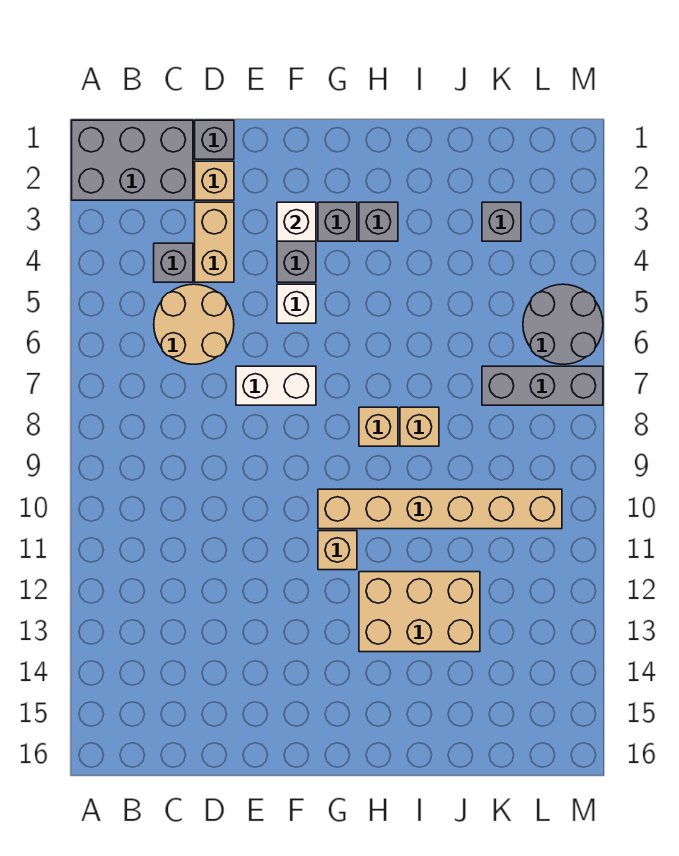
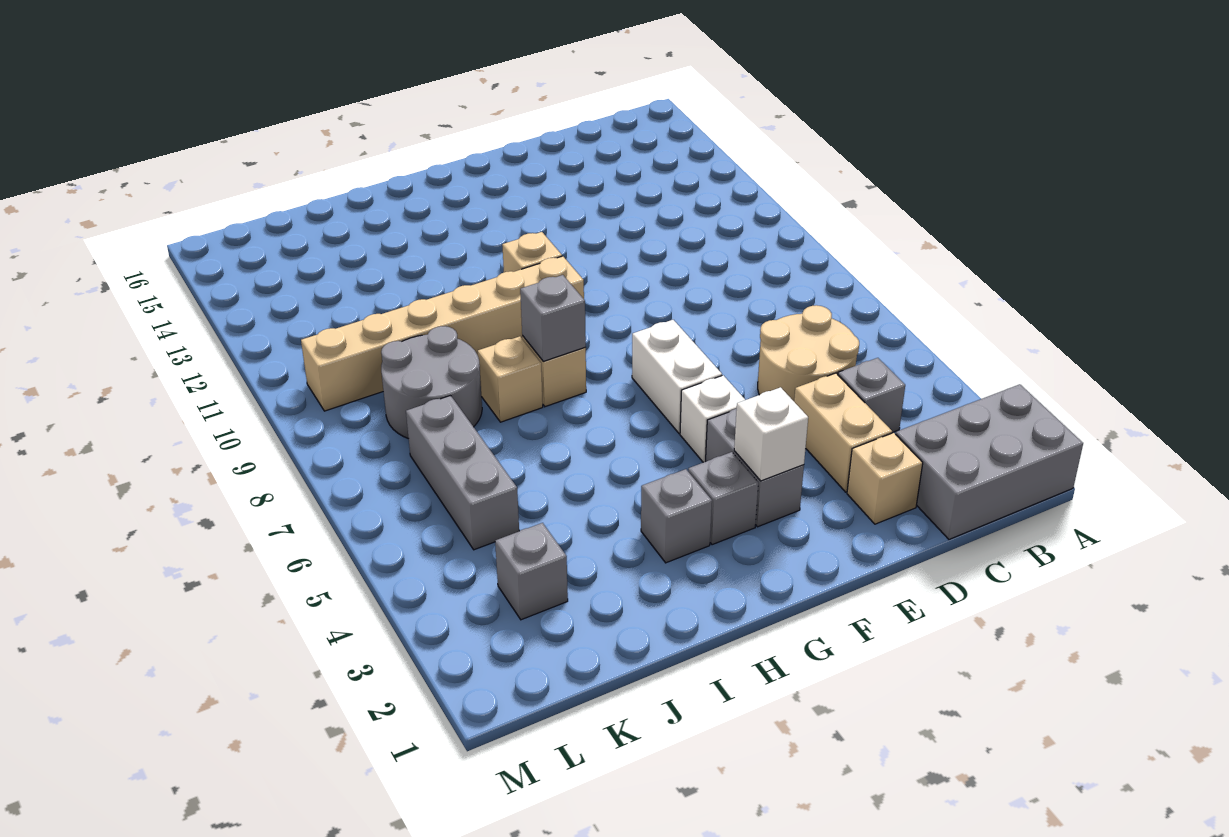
grey brick D1 level 1 -> grey brick H8 level 2
white brick E7:F7 level 1 -> white brick F6:F7 level 1
tan brick H12:J13 level 1 -> none
grey brick K7:M7 level 1 -> grey brick K5:K7 level 1
grey round brick L5:M6 level 1 -> grey round brick J8:K9 level 1

